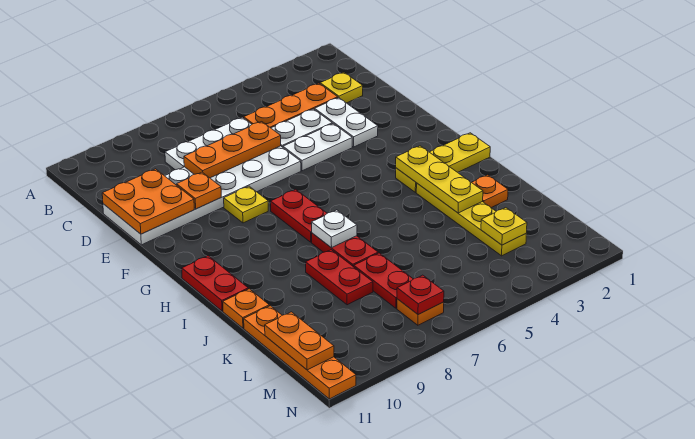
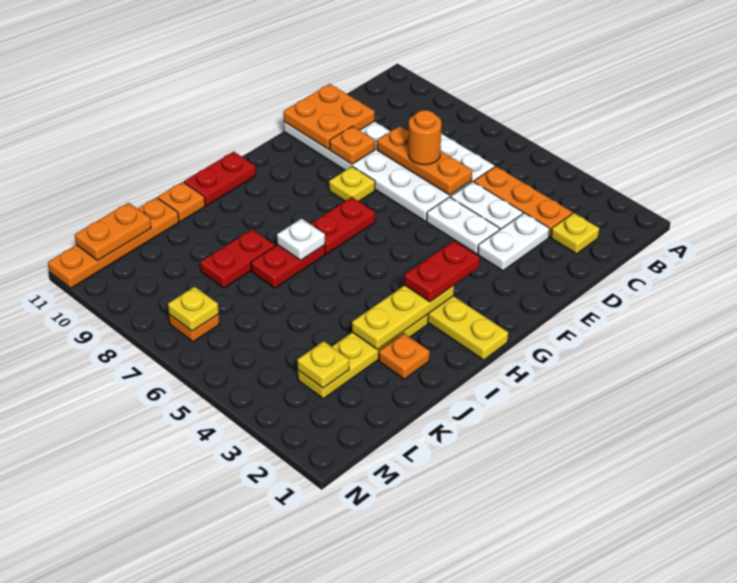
none -> orange round brick D7 level 3
red plate K7:L7 level 1 -> red plate G3:H3 level 3
red plate M7 level 2 -> yellow plate M7 level 2

